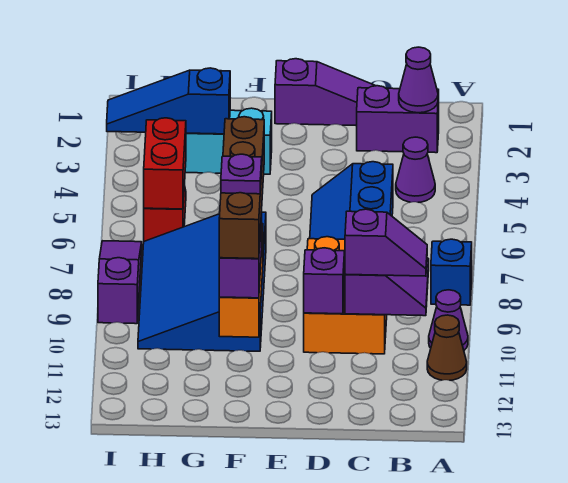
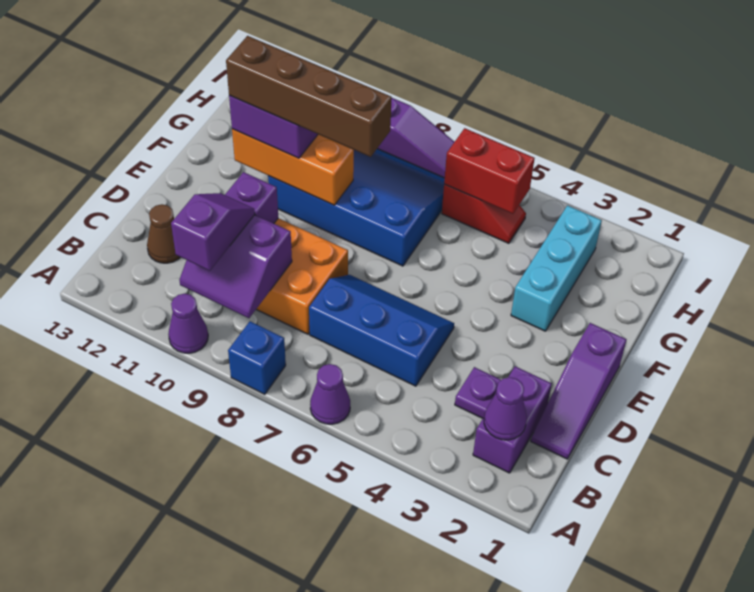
brown cone A11 level 1 -> brown cone C12 level 1
purple cone B4 level 1 -> purple cone A6 level 1
purple slope B10:C10 level 3 top C -> purple slope B10:C10 level 3 top B
purple plate F10 level 5 -> purple plate C3 level 1
blue slope G3:I3 level 2 top G -> none

